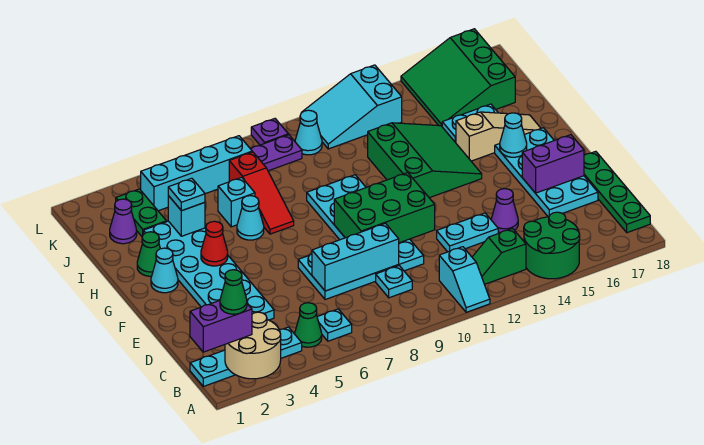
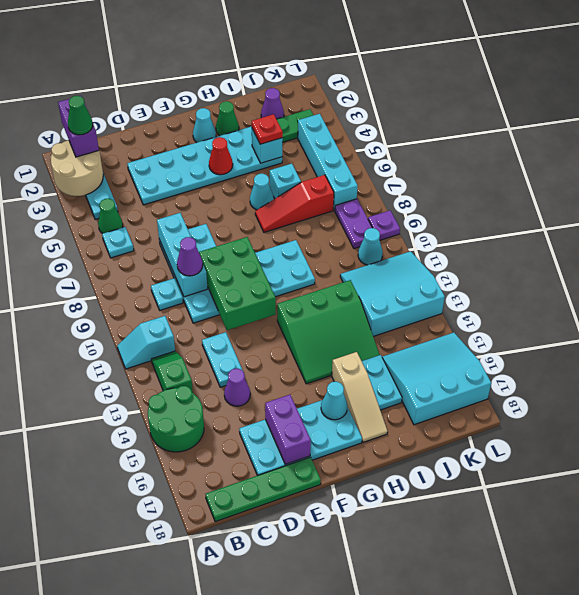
none -> purple cone D9 level 3
cyan plate I4 level 3 -> red plate I4 level 3
green slope J15:L17 level 1 top 17 -> cyan slope J15:L17 level 1 top 17
cyan slope K11:L13 level 1 top 13 -> cyan slope J11:L13 level 1 top 13

